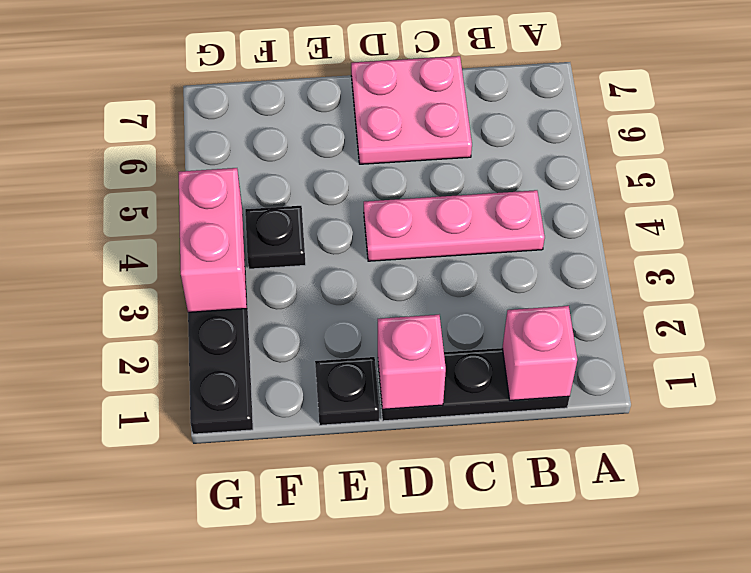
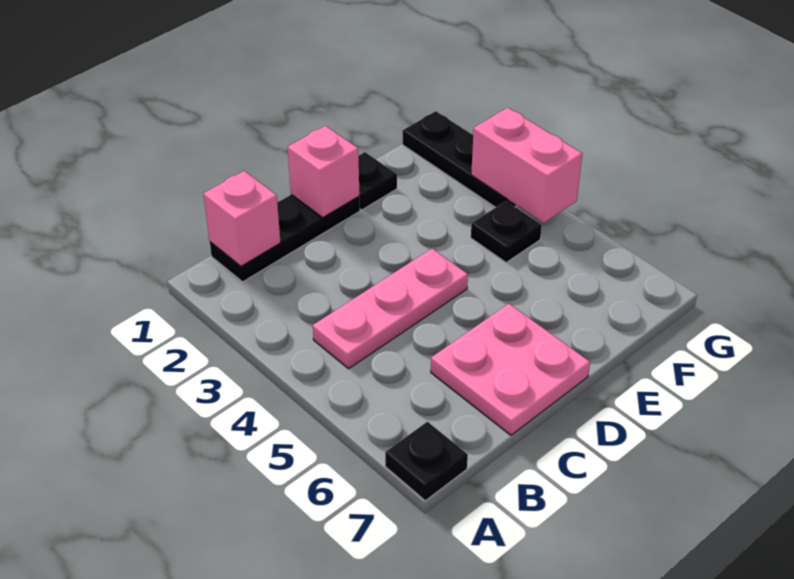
none -> black plate A7 level 1

